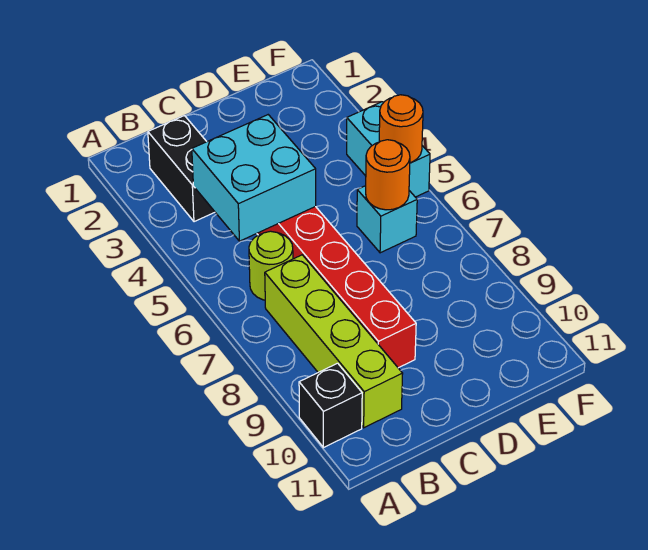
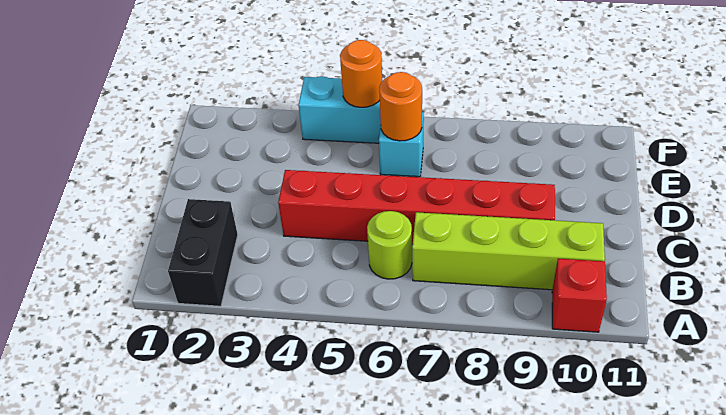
black brick A10 level 1 -> red brick A10 level 1
black brick B2:B3 level 1 -> black brick A2:B2 level 1
cyan brick B4:C5 level 2 -> none

